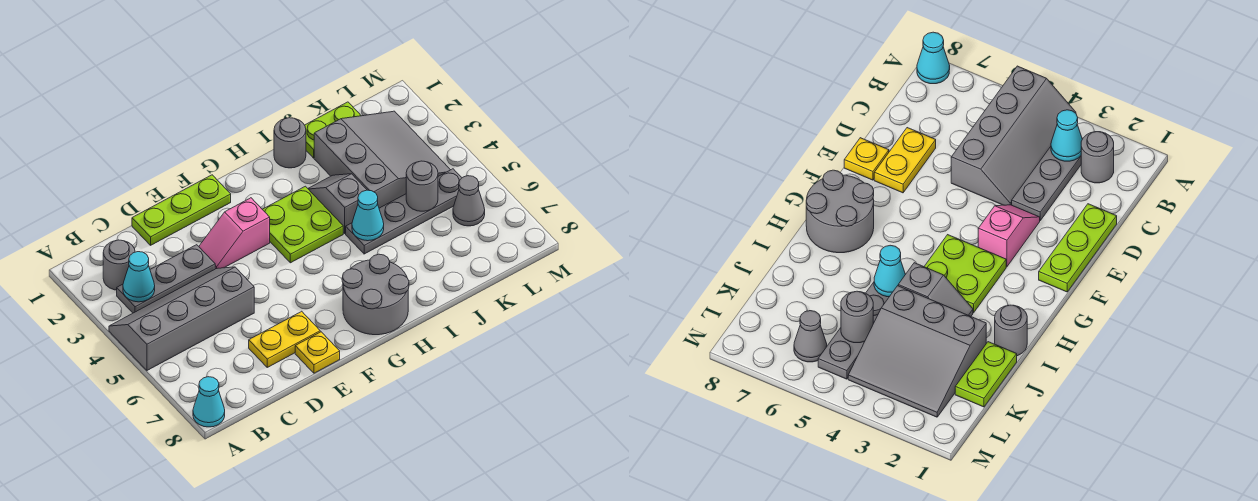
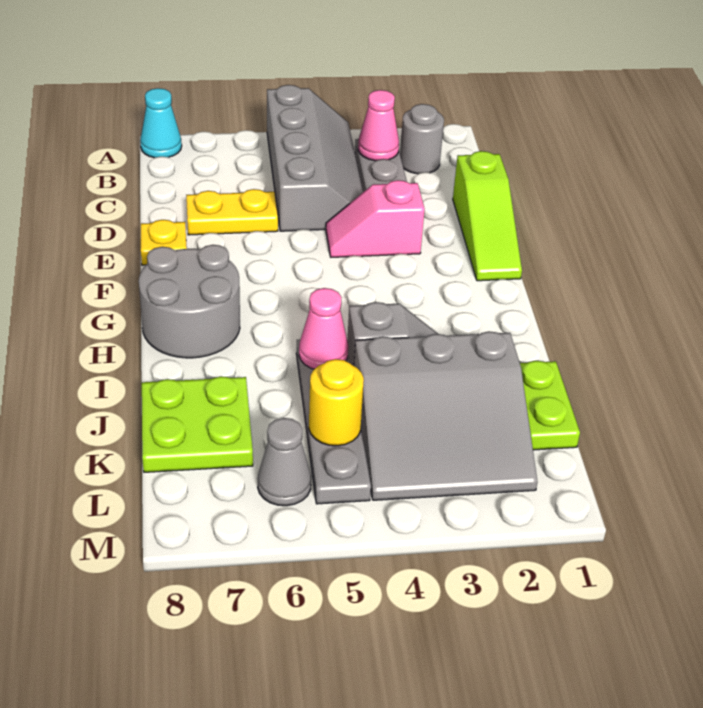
cyan cone B3 level 2 -> pink cone B3 level 2
lime plate D1:F1 level 1 -> lime slope D1:F1 level 1 top D
yellow plate D7:E7 level 1 -> yellow plate D6:D7 level 1
pink slope E3:F3 level 1 top F -> pink slope E3:E4 level 1 top 3
lime plate G3:H4 level 1 -> lime plate J7:K8 level 1
grey round brick I1 level 1 -> none
cyan cone I5 level 2 -> pink cone I5 level 2
grey round brick K5 level 2 -> yellow round brick K5 level 2

